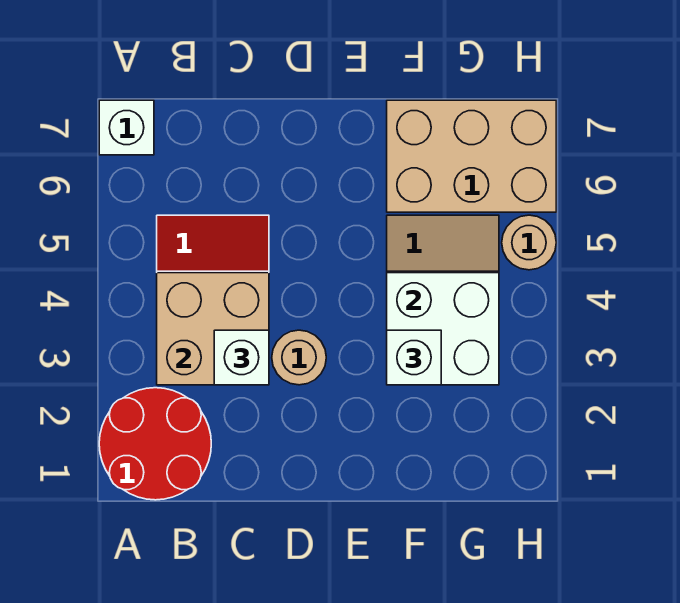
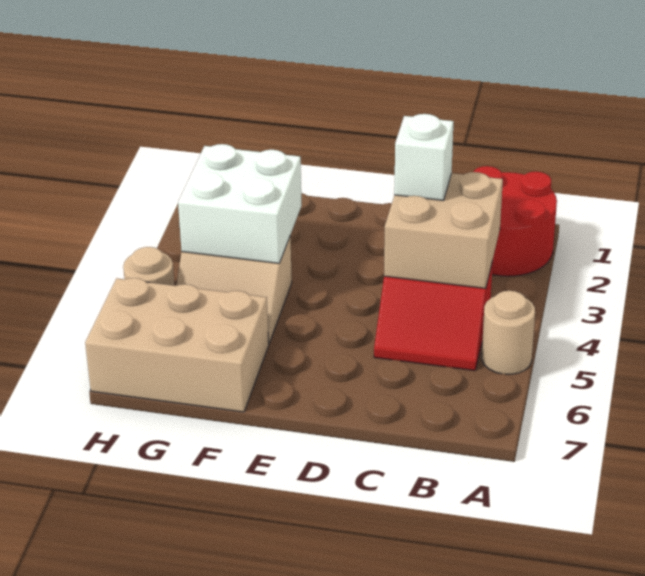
white brick A7 level 1 -> none
tan round brick D3 level 1 -> tan round brick A5 level 1
white brick F3 level 3 -> none

